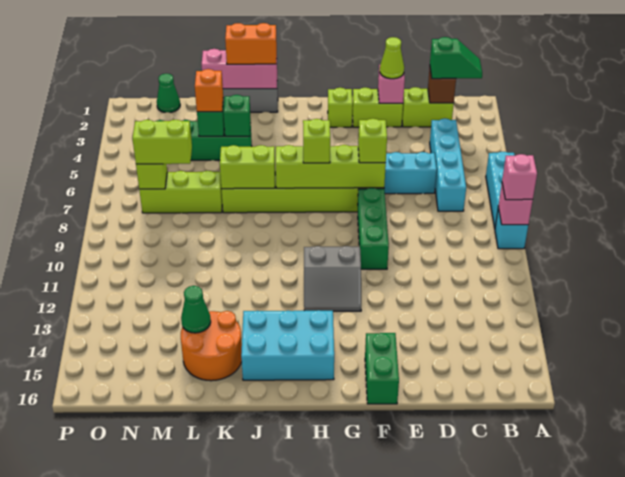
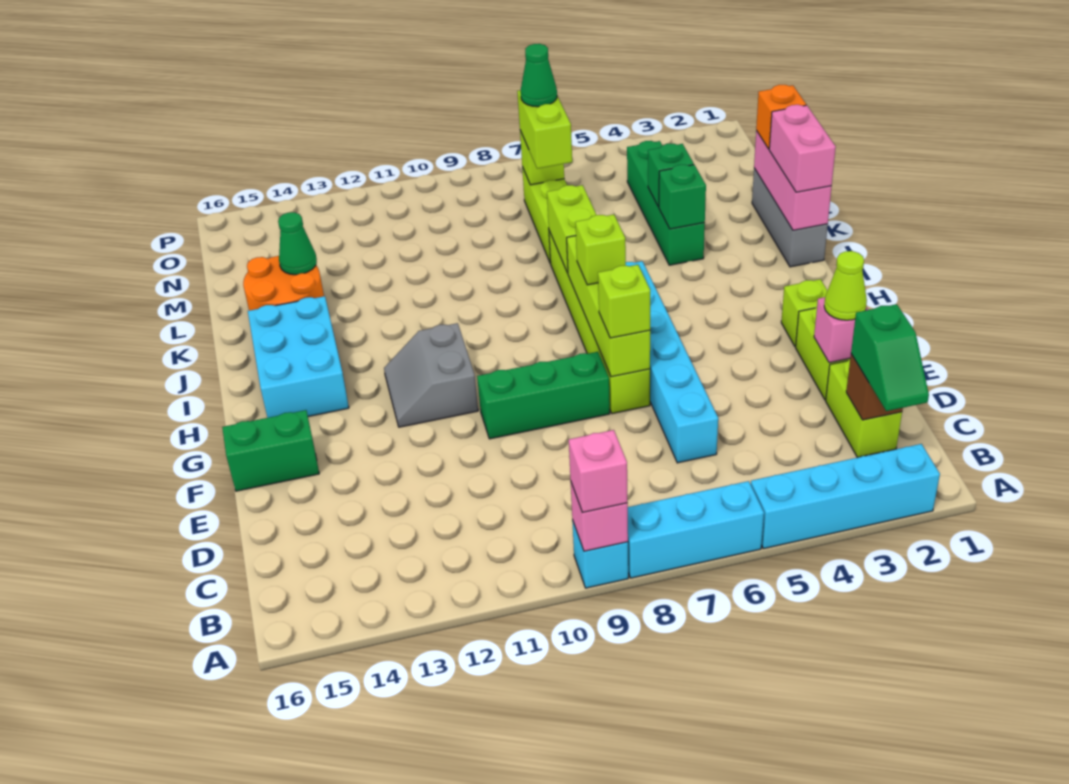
cyan brick C4:C7 level 1 -> cyan brick A2:A5 level 1
orange brick J1:K1 level 3 -> pink brick J1:K1 level 3
orange brick L4 level 3 -> orange brick L1 level 3
green cone N1 level 1 -> green cone N7 level 4

